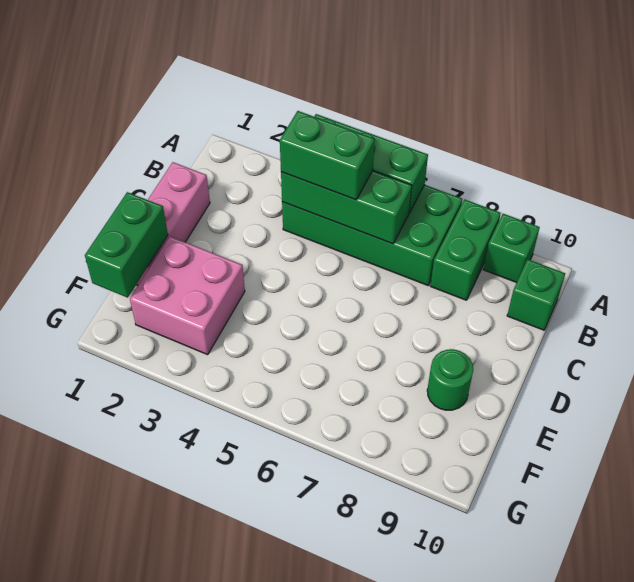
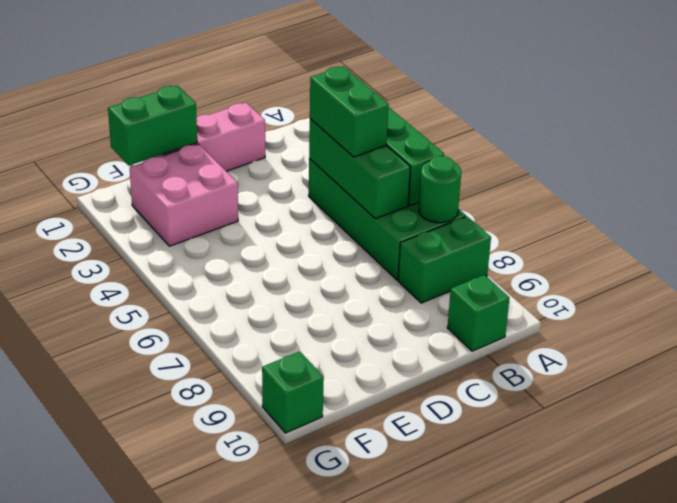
green brick A9 level 1 -> green brick G10 level 1
green round brick E9 level 1 -> green round brick A7 level 2

